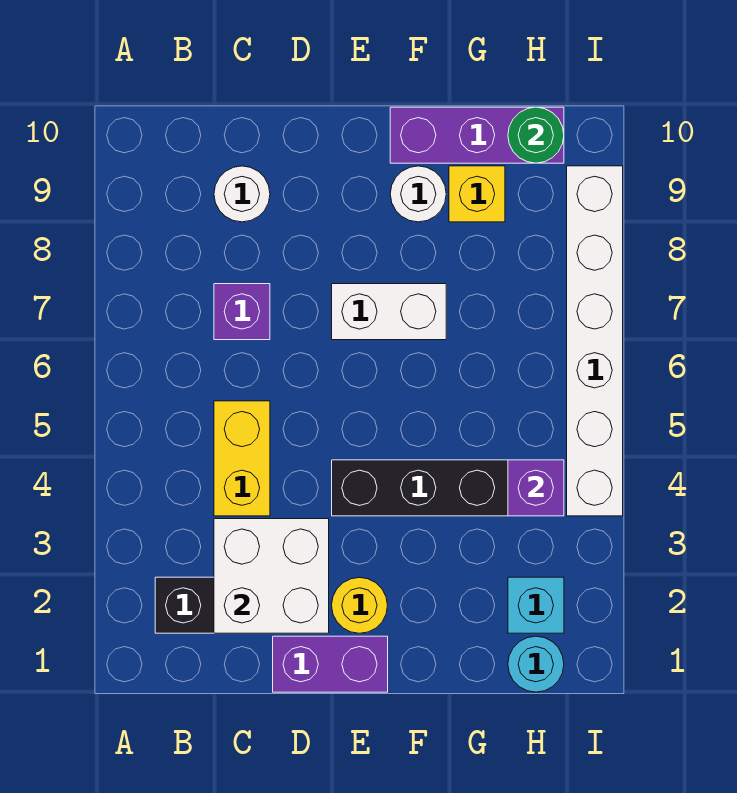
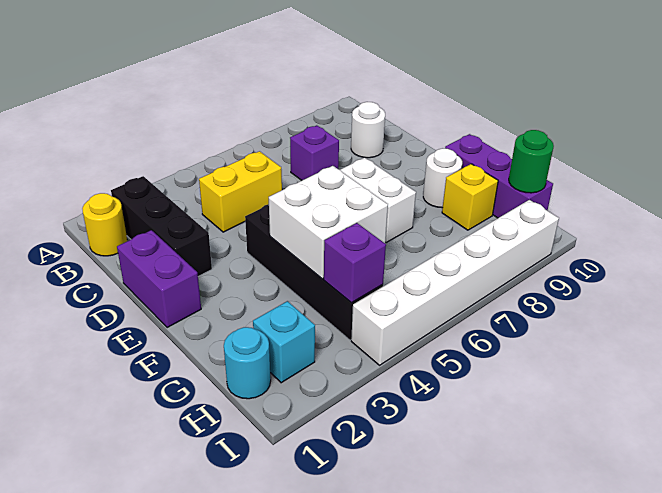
white brick C2:D3 level 2 -> white brick F4:G5 level 2
yellow round brick E2 level 1 -> yellow round brick B1 level 1

